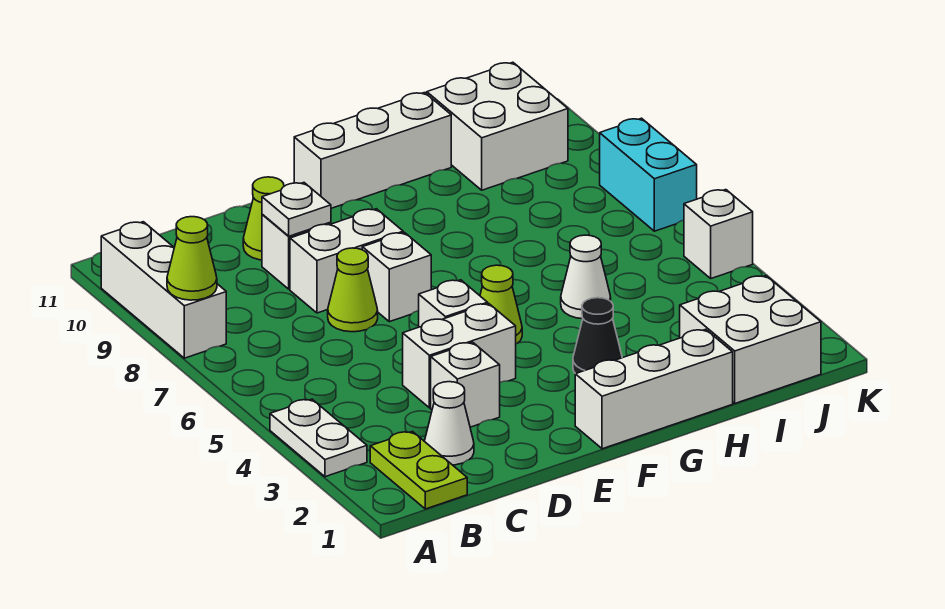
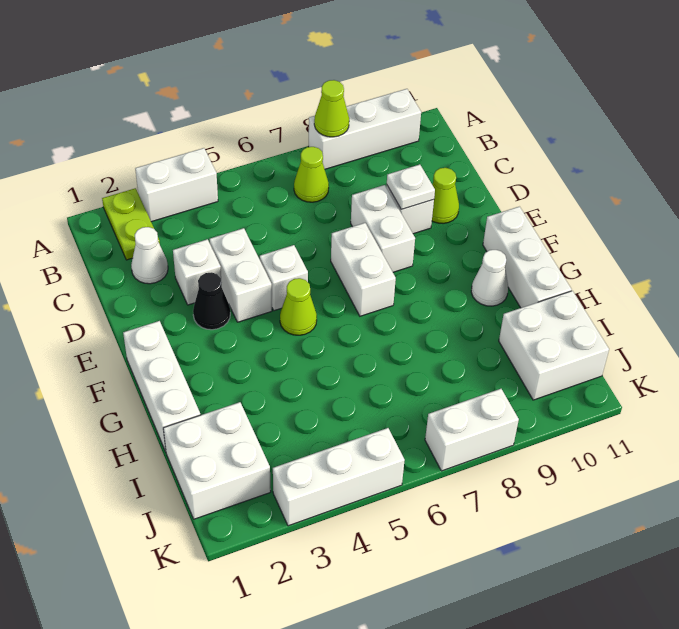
white plate A3:A4 level 1 -> white brick A3:A4 level 1
lime plate B1:B2 level 1 -> lime plate A2:B2 level 1
lime cone D7 level 1 -> lime cone B7 level 1
white brick E7 level 1 -> white brick E7:F7 level 1
black cone G3 level 1 -> black cone E3 level 1
white cone H5 level 1 -> white cone G10 level 1
white brick K5 level 1 -> white brick K3:K5 level 1
cyan brick K7:K8 level 1 -> white brick K7:K8 level 1

